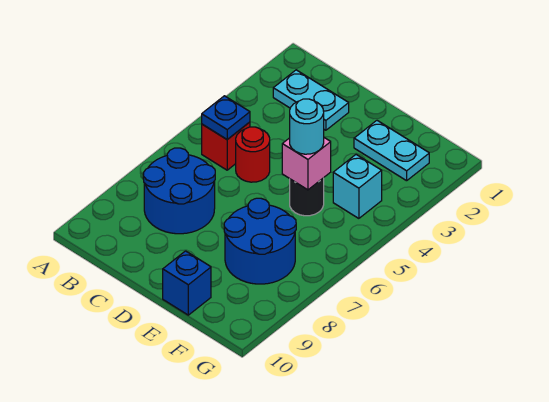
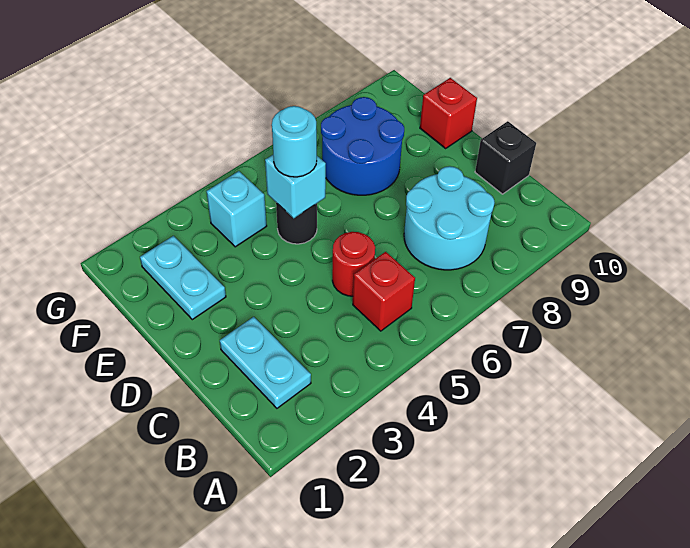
blue plate B5 level 2 -> none
blue round brick B7:C8 level 1 -> cyan round brick B7:C8 level 1
none -> black brick C10 level 1
pink brick E5 level 2 -> cyan brick E5 level 2
blue brick E10 level 1 -> red brick E10 level 1

